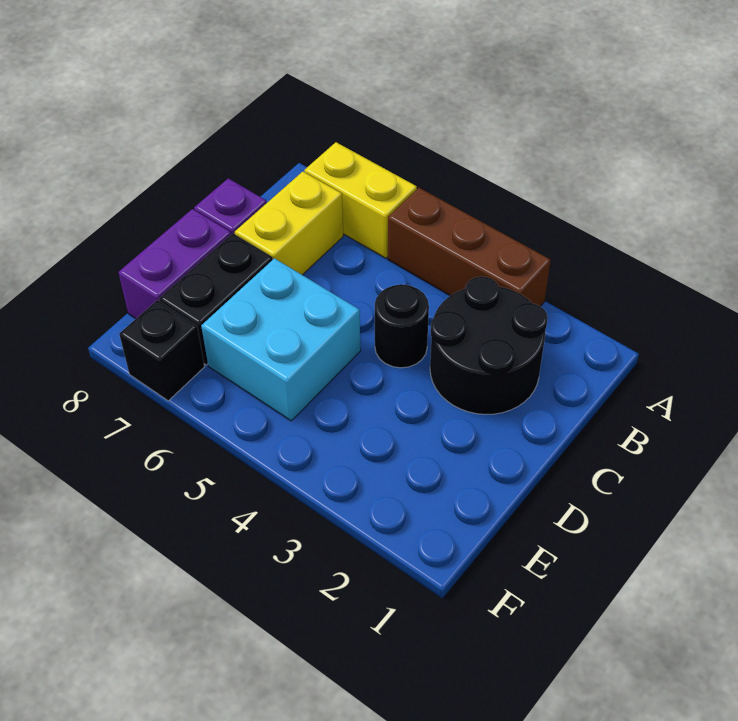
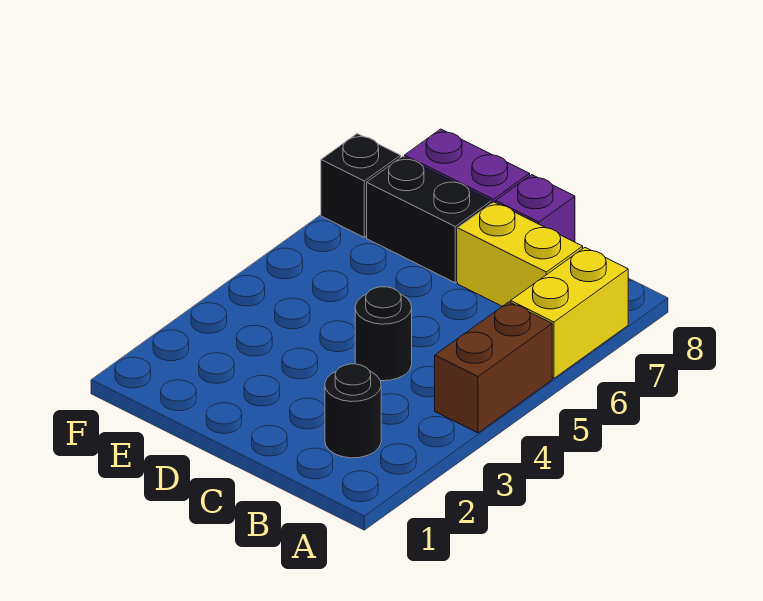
brown brick A3:A5 level 1 -> brown brick A4:A5 level 1
black round brick B2:C3 level 1 -> black round brick B2 level 1
cyan brick D5:E6 level 1 -> none

